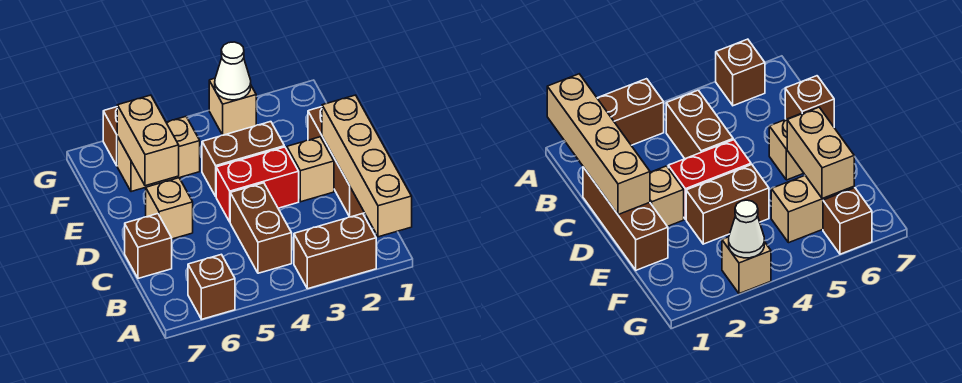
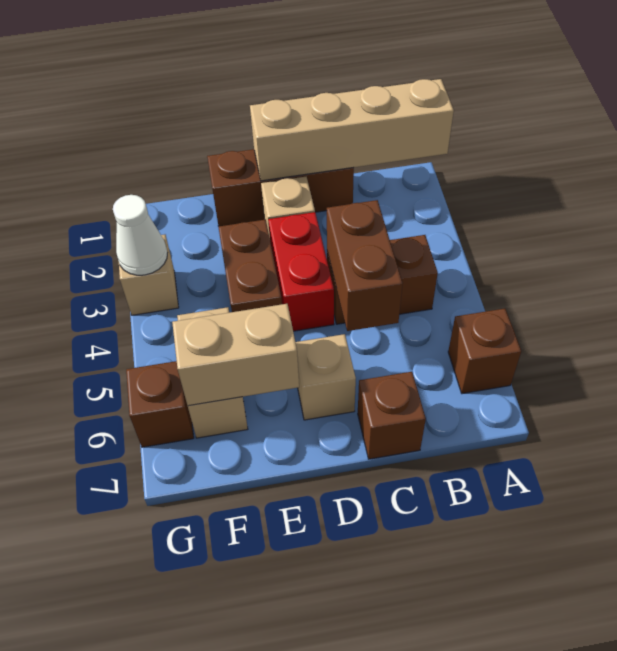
brown brick A2:A3 level 1 -> brown brick C4:C5 level 2

